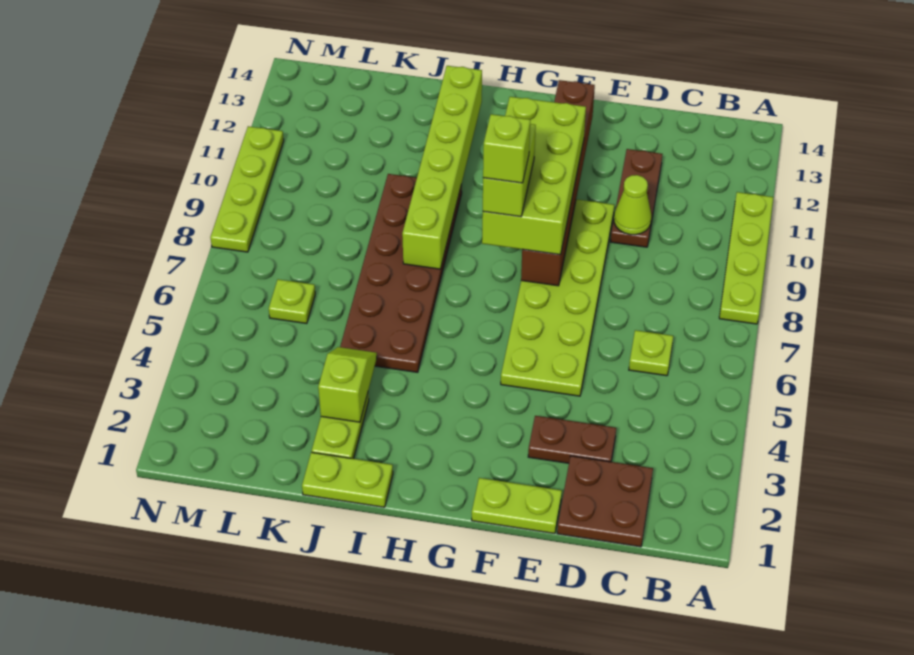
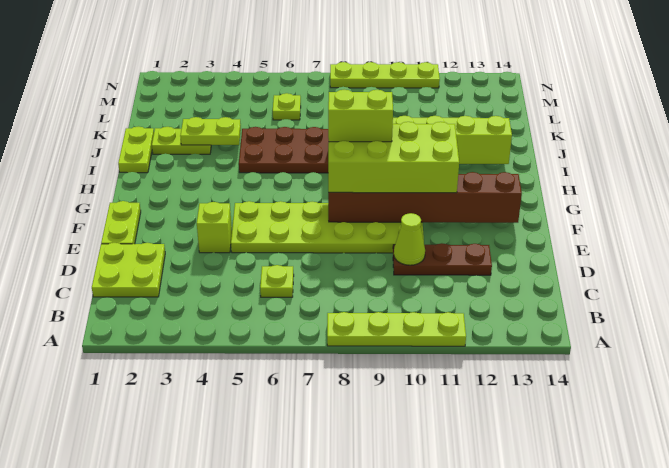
brown plate C1:D2 level 1 -> lime plate C1:D2 level 1
brown plate D3:E3 level 1 -> none
lime brick G8 level 5 -> lime brick E4 level 1
lime slope J3:J4 level 2 top 3 -> lime plate J3:J4 level 2

